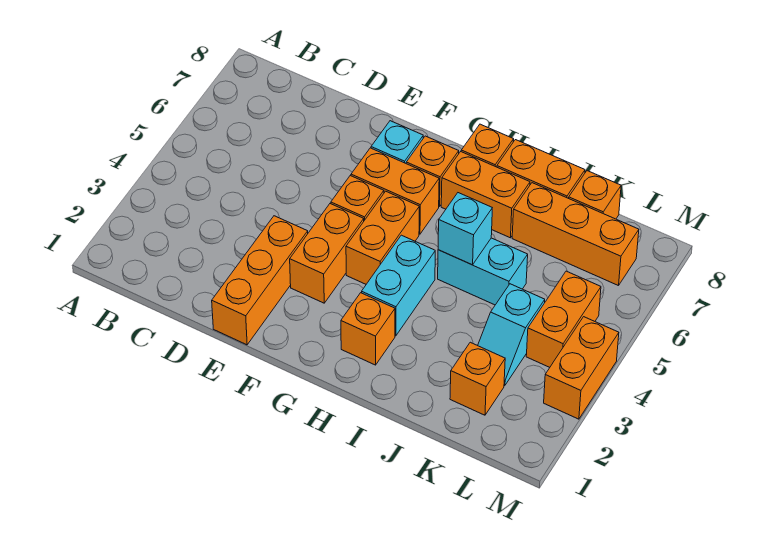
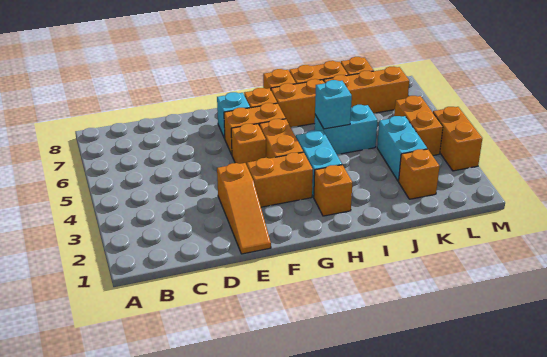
orange brick E1:E3 level 1 -> orange slope E1:E3 level 1 top 3
orange brick F3:F4 level 1 -> orange brick F3:G3 level 1
cyan slope K3:K4 level 1 top 4 -> cyan brick K3:K4 level 1

